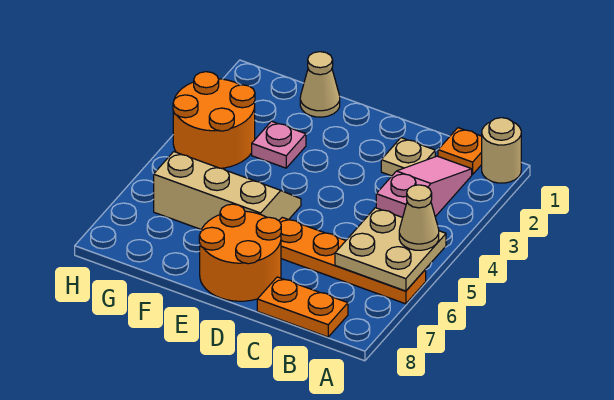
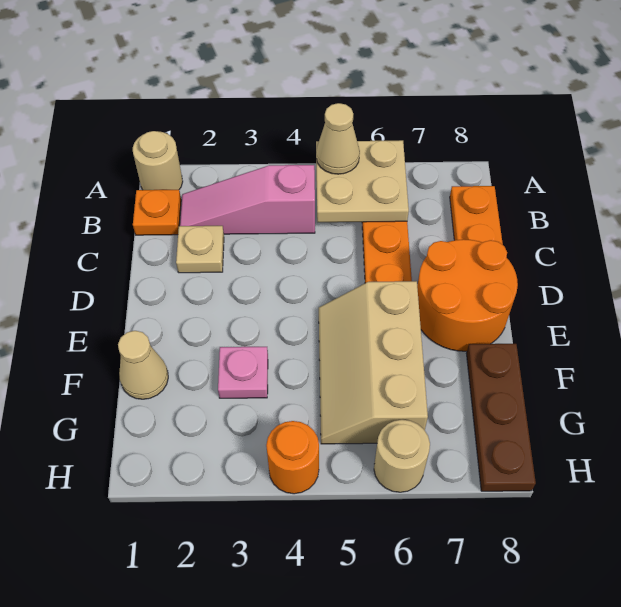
none -> brown plate F8:H8 level 1
orange round brick G3:H4 level 1 -> orange round brick H4 level 1
none -> tan round brick H6 level 1

